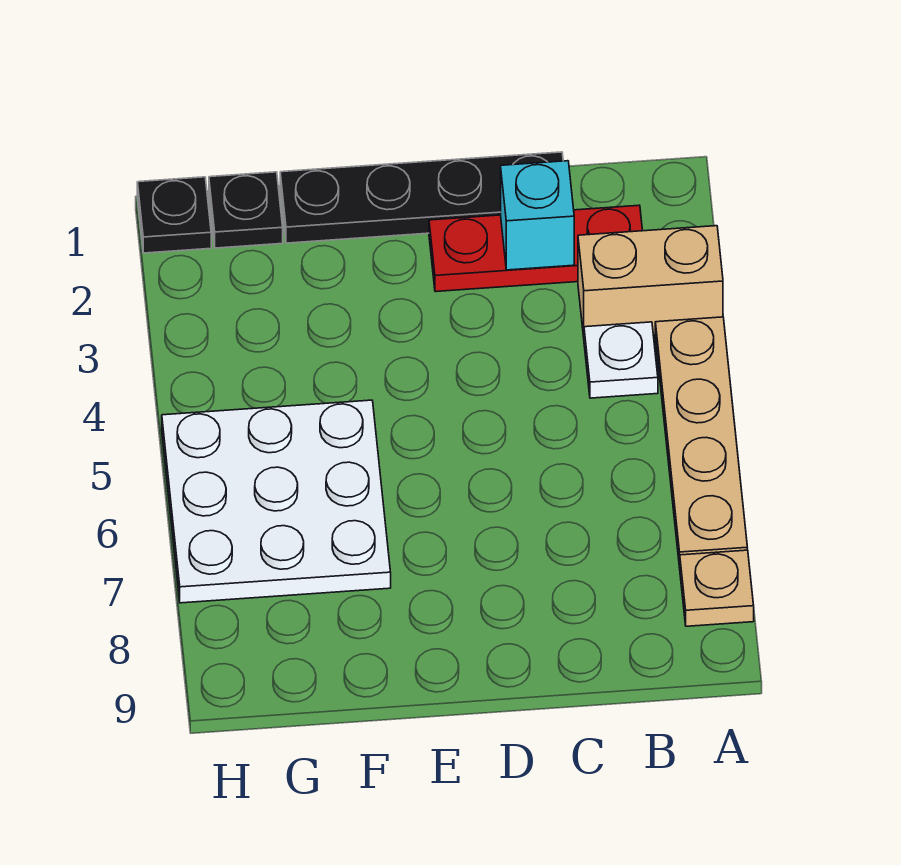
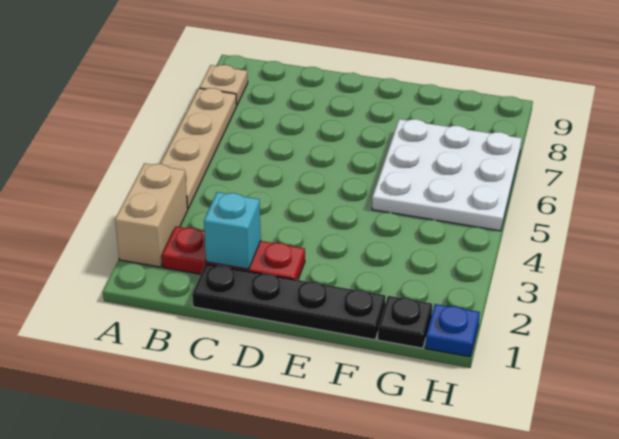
tan brick A3:B3 level 1 -> tan brick A2:A3 level 1
white plate B4 level 1 -> none
black plate H1 level 1 -> blue plate H1 level 1

